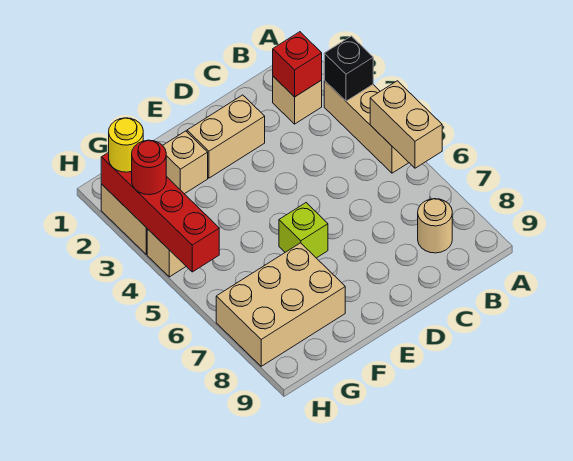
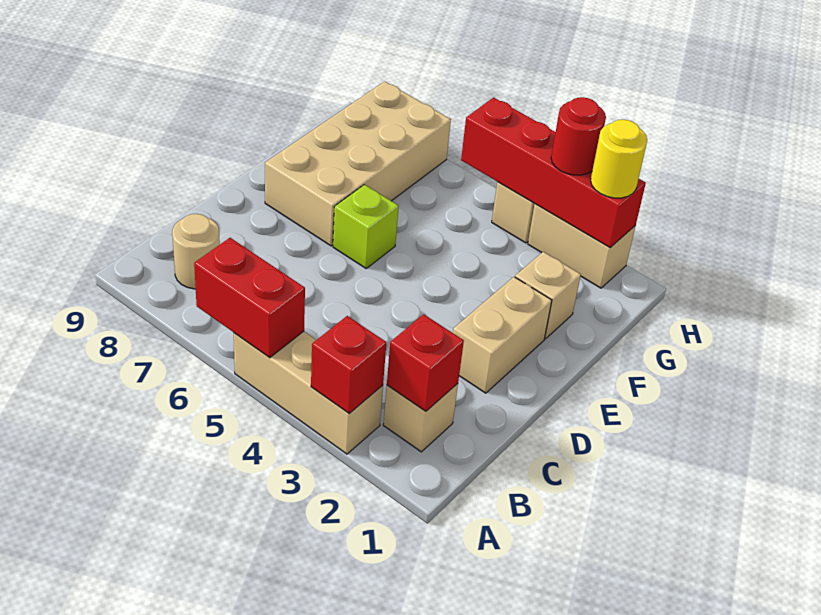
black brick A3 level 2 -> red brick A3 level 2
tan brick A5:A6 level 2 -> red brick A5:A6 level 2
tan brick F7:H8 level 1 -> tan brick E7:H8 level 1

